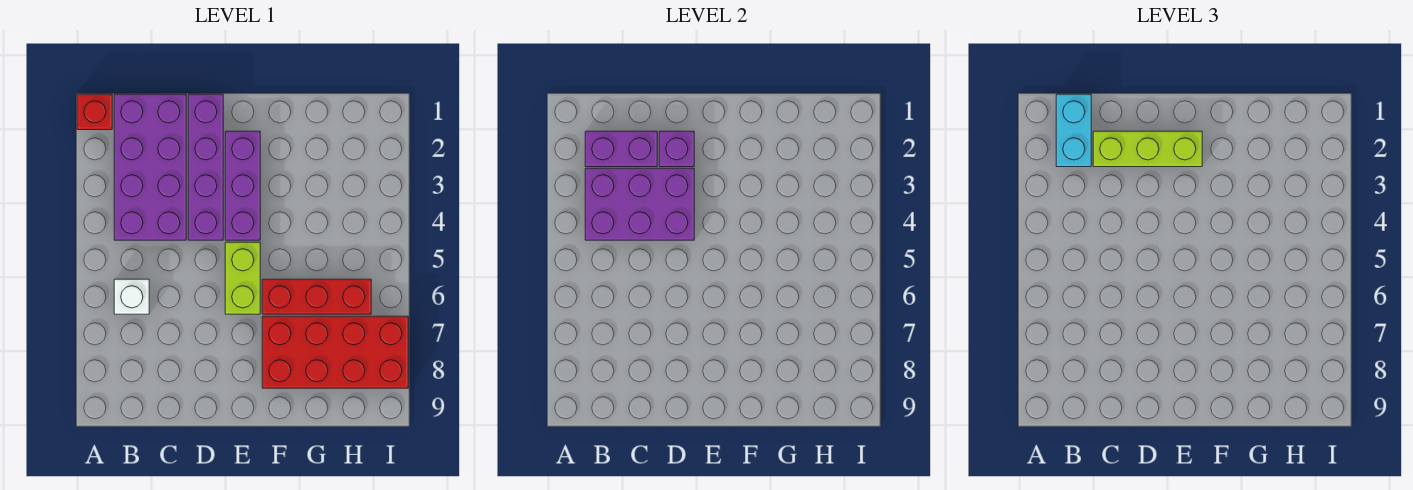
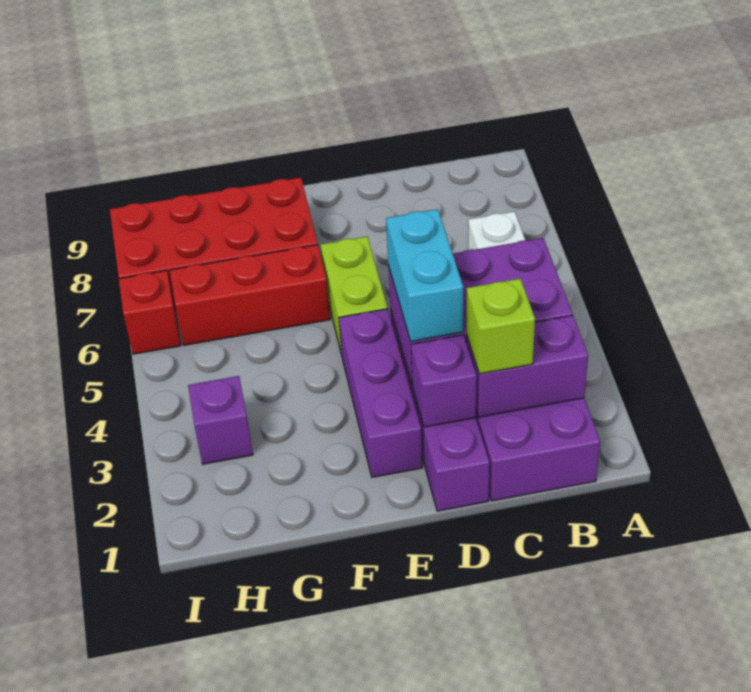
red brick A1 level 1 -> red brick I6 level 1
cyan brick B1:B2 level 3 -> cyan brick D3:D4 level 3
lime brick C2:E2 level 3 -> lime brick C2 level 3
none -> purple brick H3 level 1

